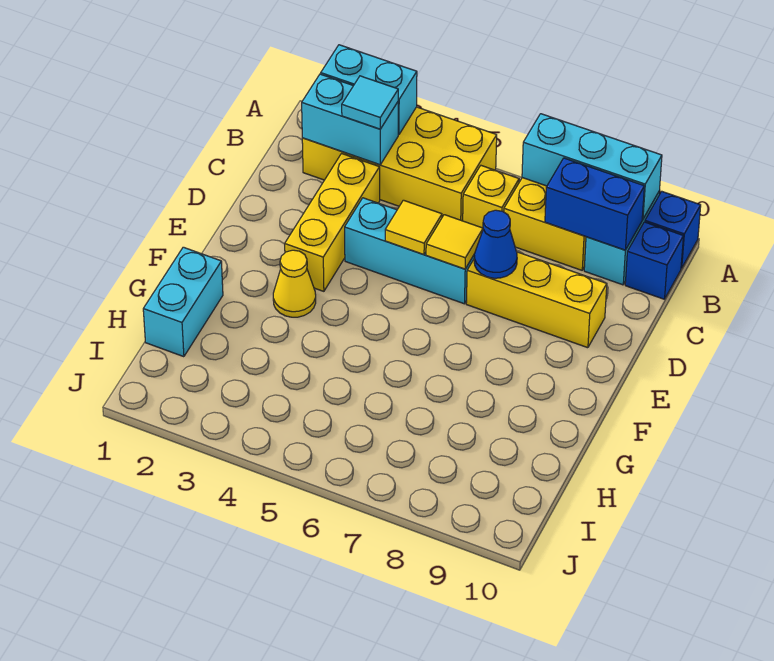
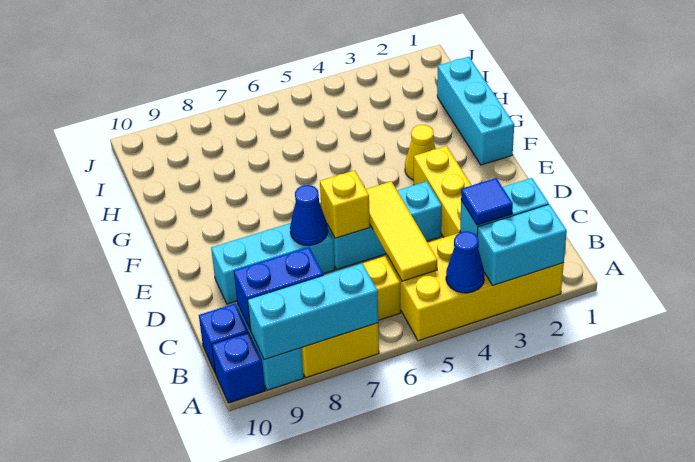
none -> blue cone A4 level 2
cyan tile B3 level 3 -> blue tile B3 level 3
yellow tile D5 level 2 -> yellow tile B5:D5 level 2
yellow tile D6 level 2 -> yellow brick D6 level 2
yellow brick D7:D9 level 1 -> cyan brick D7:D9 level 1
cyan brick G1:H1 level 1 -> cyan brick F1:H1 level 1

